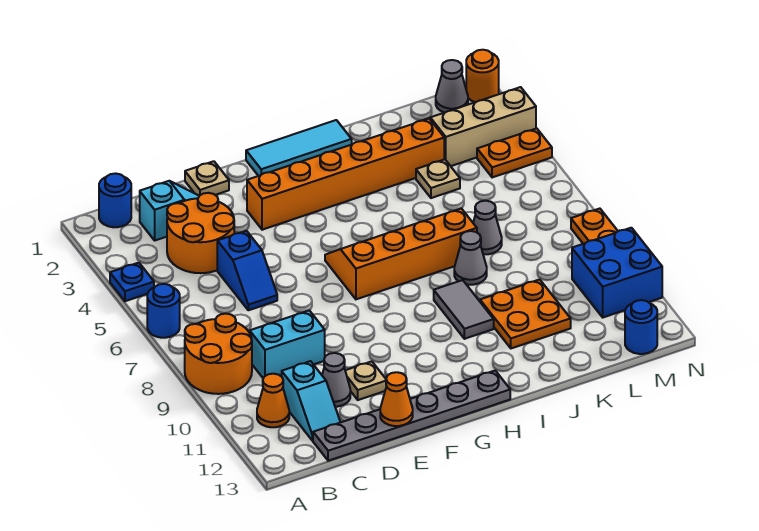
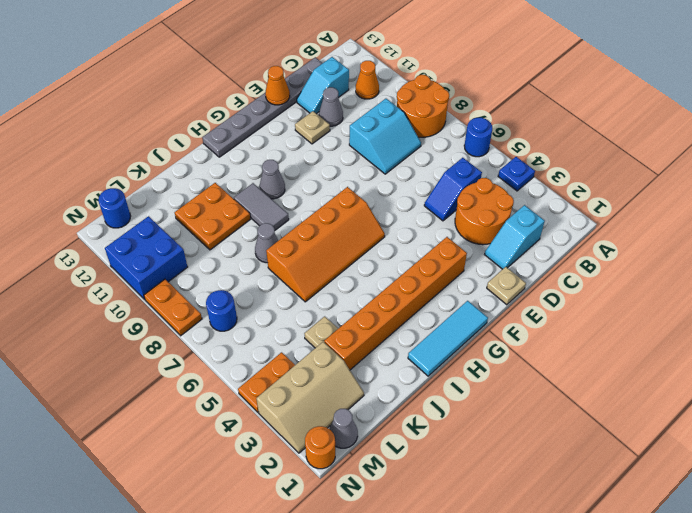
blue round brick B1 level 1 -> blue round brick M7 level 1
cyan slope C11:C12 level 1 top 11 -> cyan slope C12:D12 level 1 top C
blue slope D5:D6 level 1 top 5 -> blue slope C5:D5 level 1 top C
grey cone K7 level 1 -> grey cone H10 level 1

